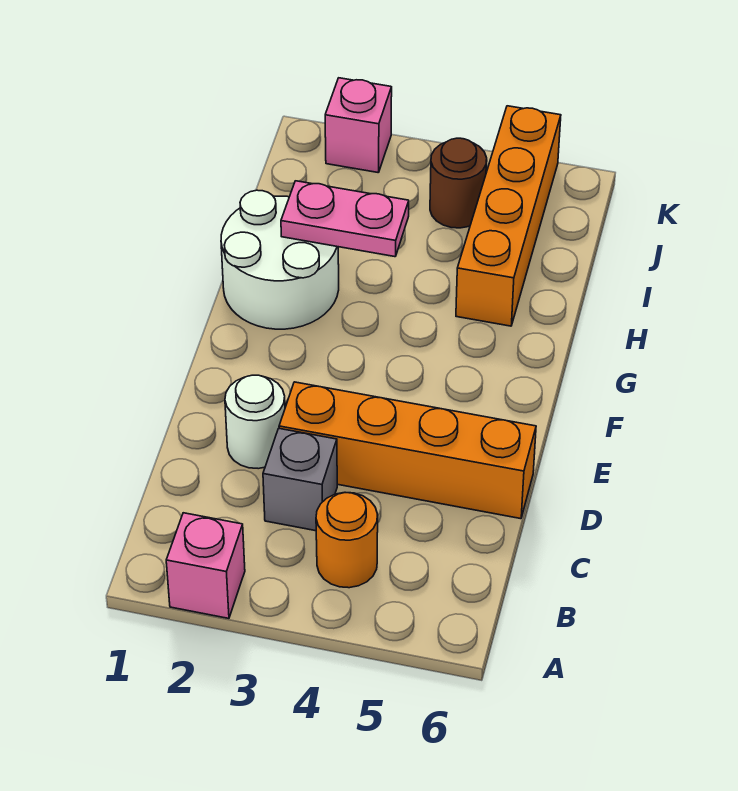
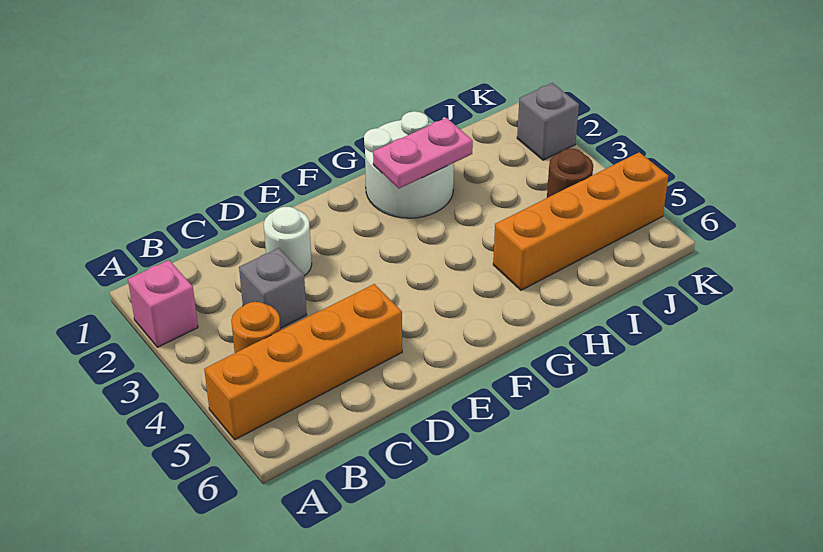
orange brick D3:D6 level 1 -> orange brick A5:D5 level 1
pink plate H2:H3 level 2 -> pink plate G2:H2 level 2
pink brick K2 level 1 -> grey brick K2 level 1

